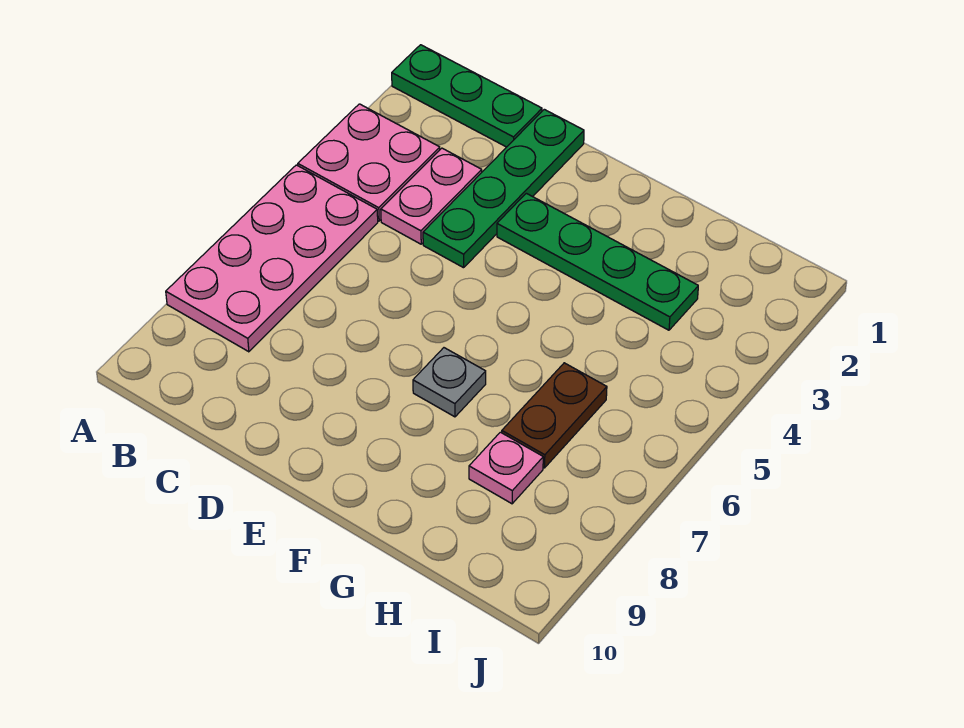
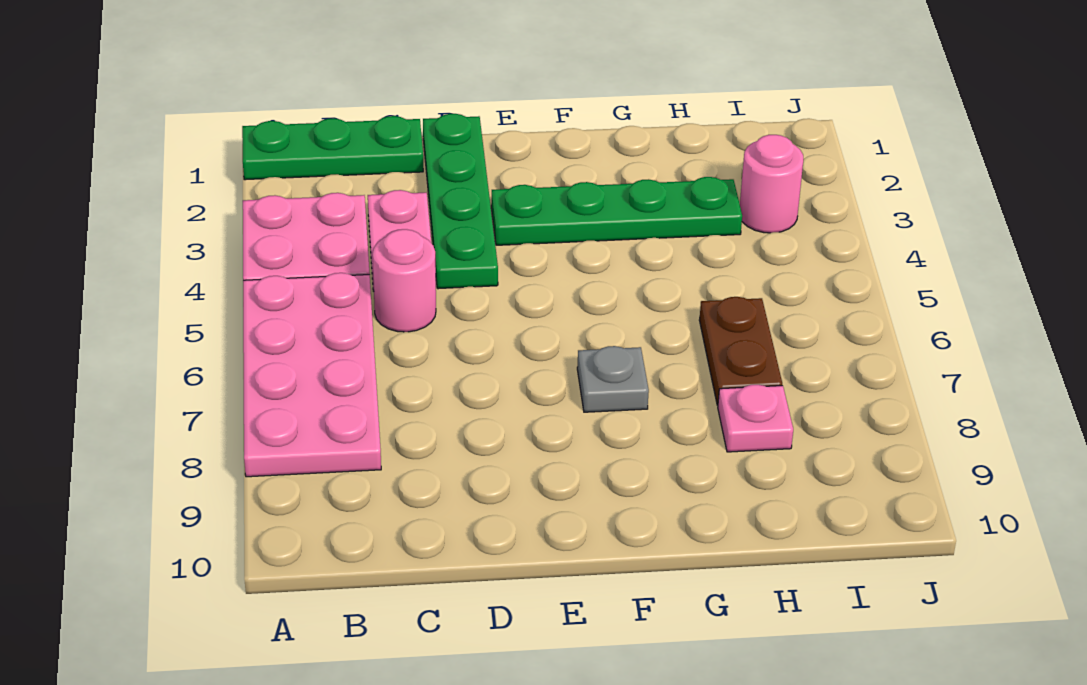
none -> pink round brick C5 level 1
none -> pink round brick I3 level 1

